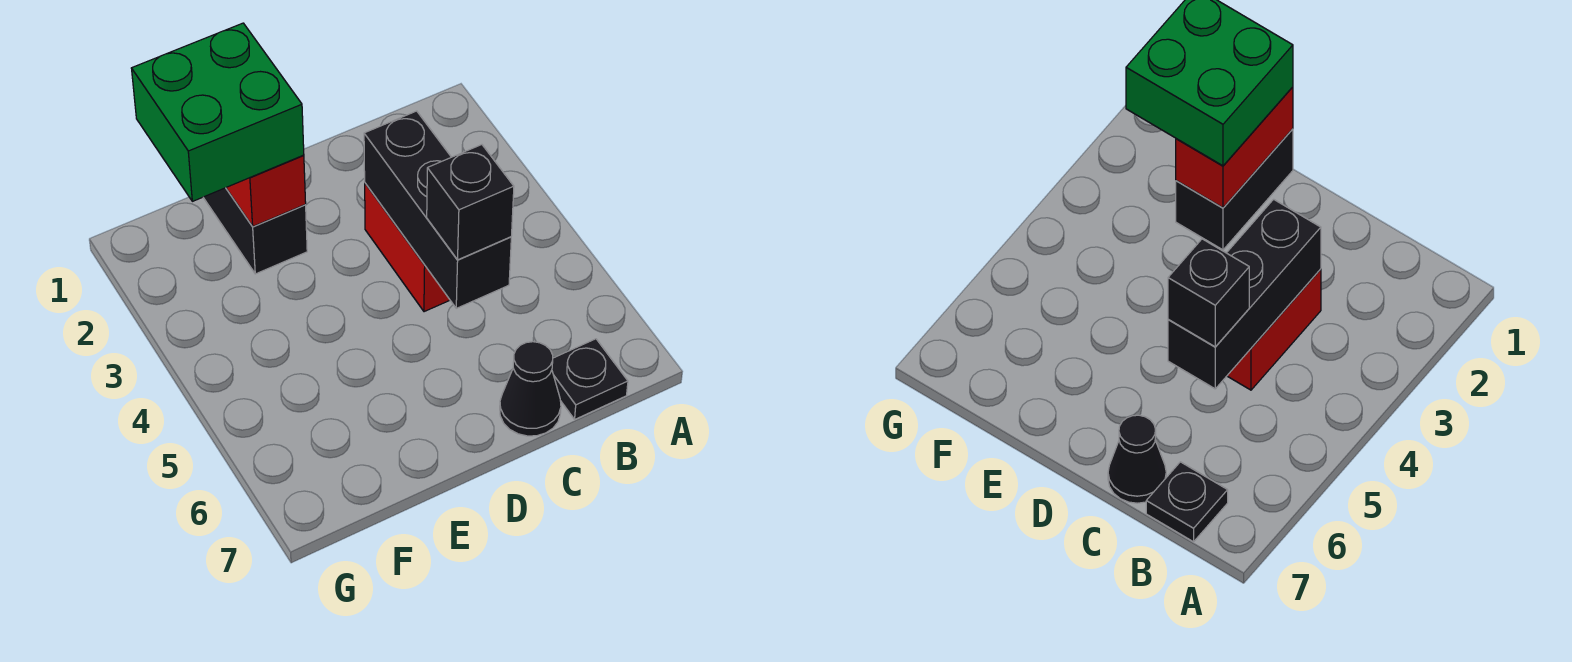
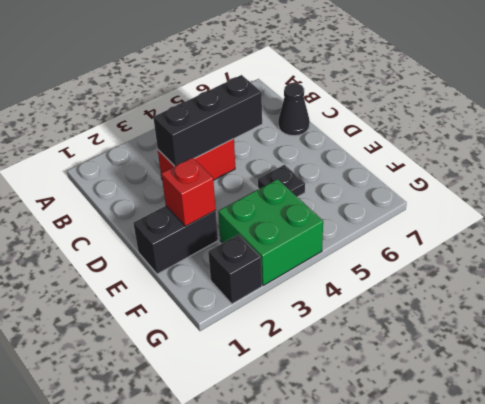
black plate B7 level 1 -> black plate E5 level 1
black brick C5 level 3 -> black brick G2 level 1
red brick E1:E2 level 2 -> red brick E2 level 2
green brick E1:F2 level 3 -> green brick F3:G4 level 1

